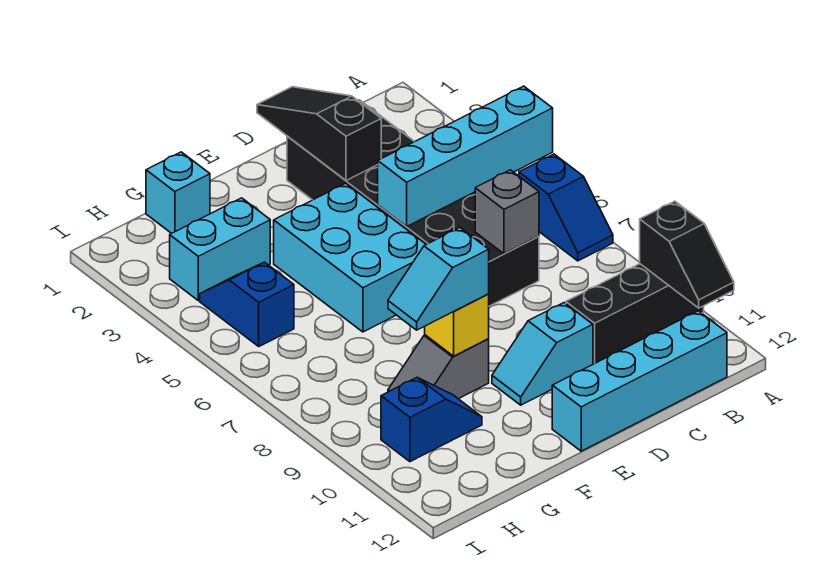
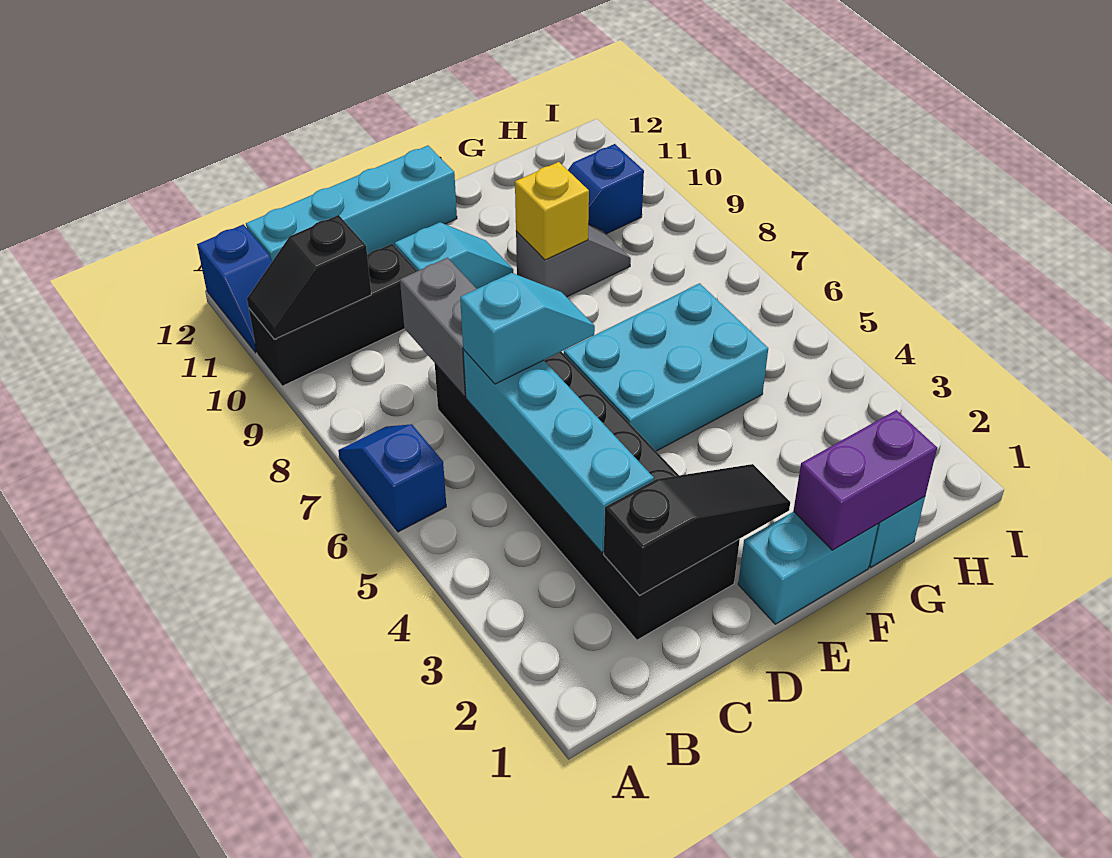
cyan brick A5:D5 level 2 -> cyan brick C3:C6 level 2
black slope A10:A11 level 2 top 10 -> black slope A10:B10 level 2 top B
grey brick C7 level 2 -> grey brick C7:C8 level 2
black slope D1:D3 level 2 top 3 -> black slope C2:E2 level 2 top C
cyan brick E4:F6 level 1 -> cyan brick E5:G6 level 1
none -> purple brick F1:G1 level 2
cyan slope F9:G9 level 3 top F -> cyan slope C6:D6 level 3 top C
cyan brick G3:H3 level 1 -> cyan brick E1:F1 level 1
blue slope H4:H5 level 1 top 5 -> blue slope A11:A12 level 1 top 12

